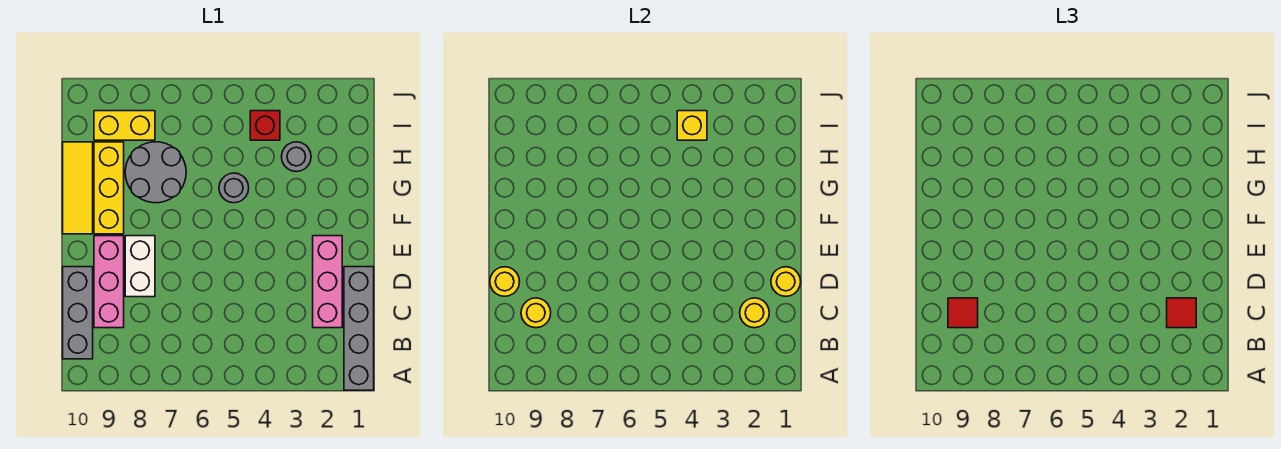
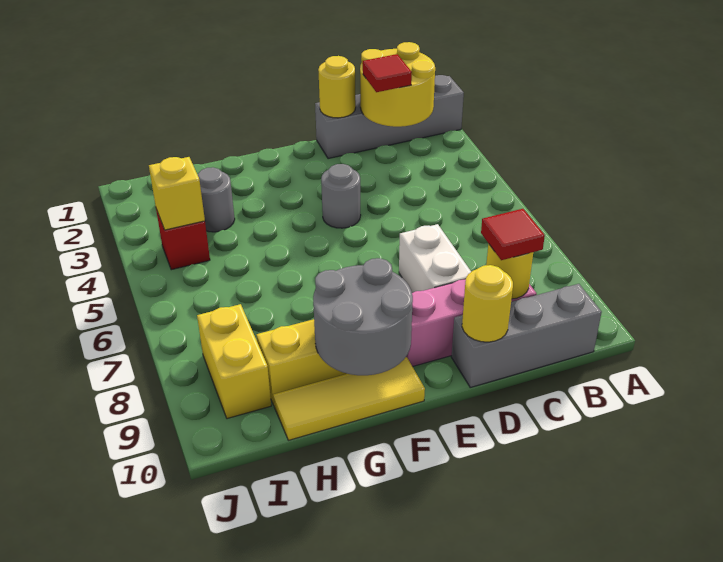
pink brick C2:E2 level 1 -> none
yellow round brick C2 level 2 -> yellow round brick B1:C2 level 2
white brick D8:E8 level 1 -> white brick D7:D8 level 1
grey round brick G5 level 1 -> grey round brick E4 level 1
grey round brick G7:H8 level 1 -> grey round brick F9:G10 level 2

